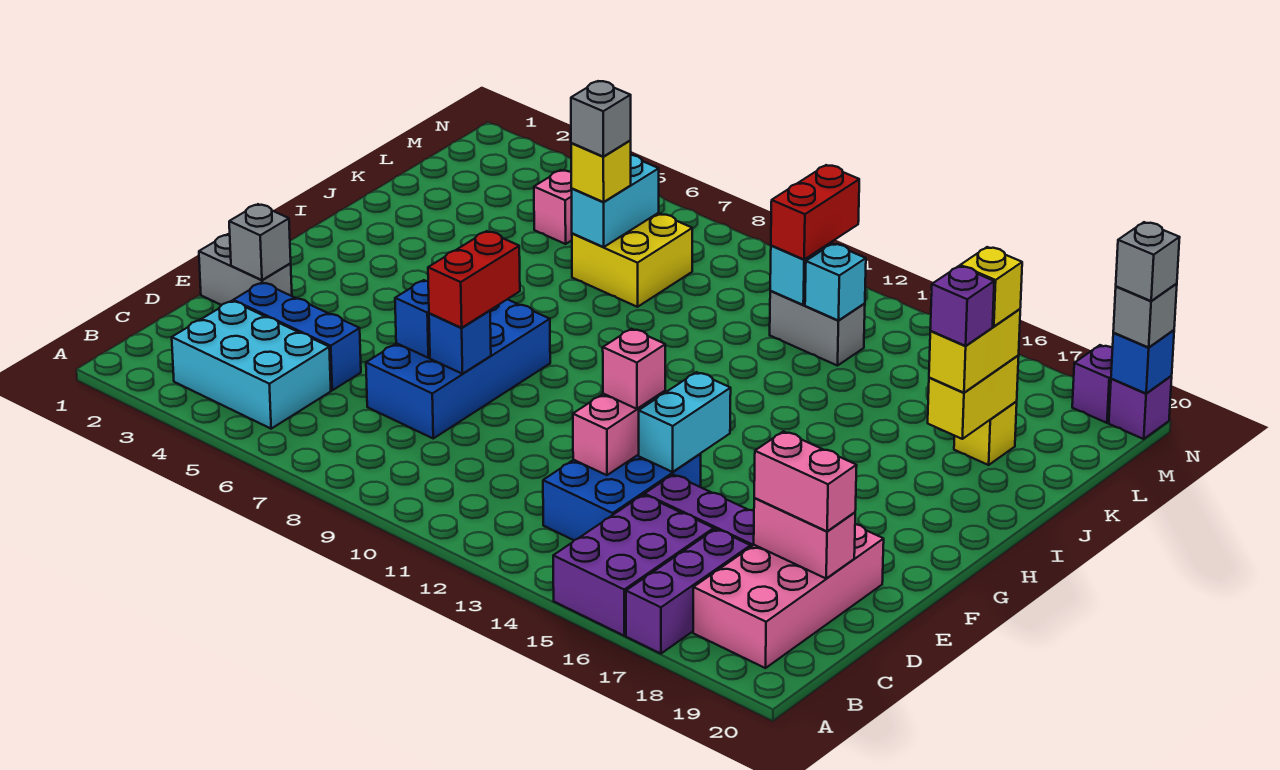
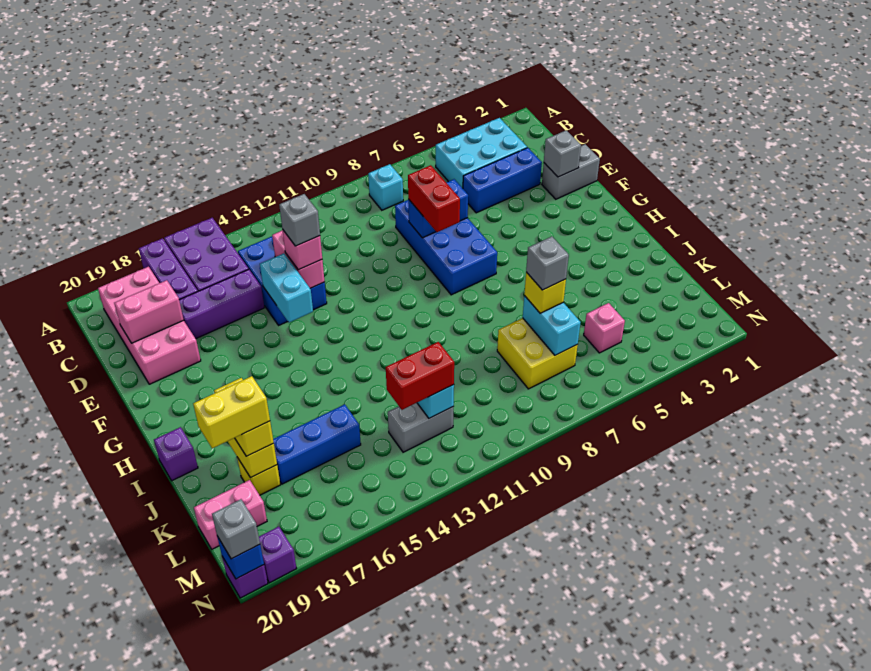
pink brick D18:D19 level 3 -> pink brick L19:L20 level 1
purple brick J18 level 4 -> purple brick I20 level 1
none -> blue brick K15:K17 level 1
yellow brick K18 level 4 -> yellow brick K18:K19 level 4
red brick L12:M12 level 3 -> red brick L12:L13 level 3
cyan brick L13 level 2 -> cyan brick B8 level 1
grey brick N20 level 4 -> grey brick E13 level 4

